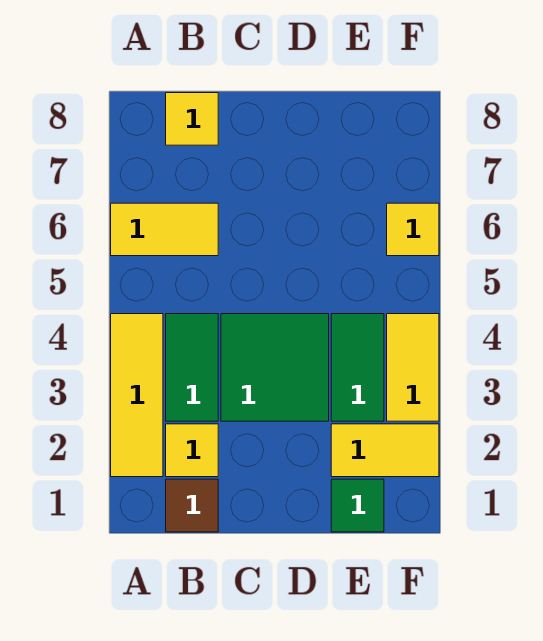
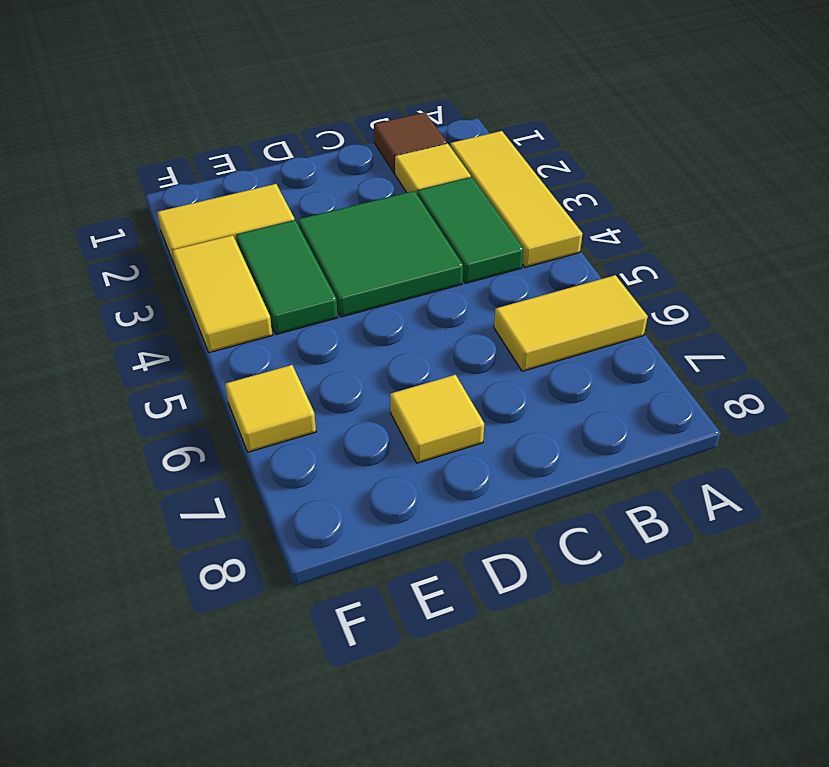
yellow tile B8 level 1 -> yellow tile D7 level 1
green tile E1 level 1 -> none

